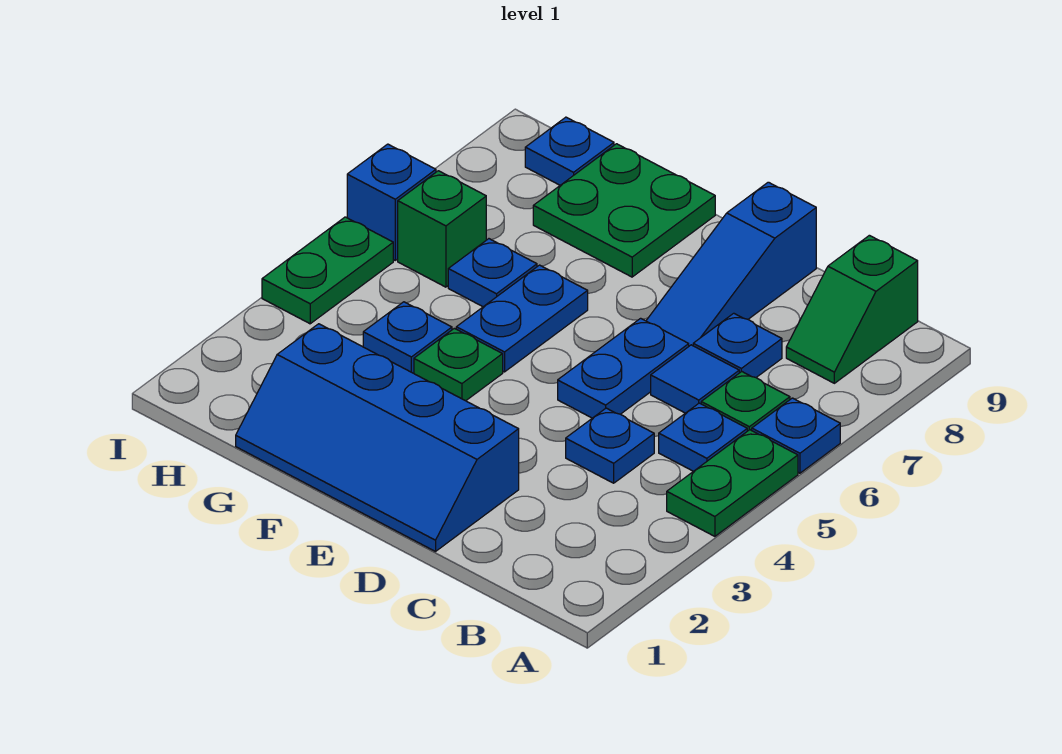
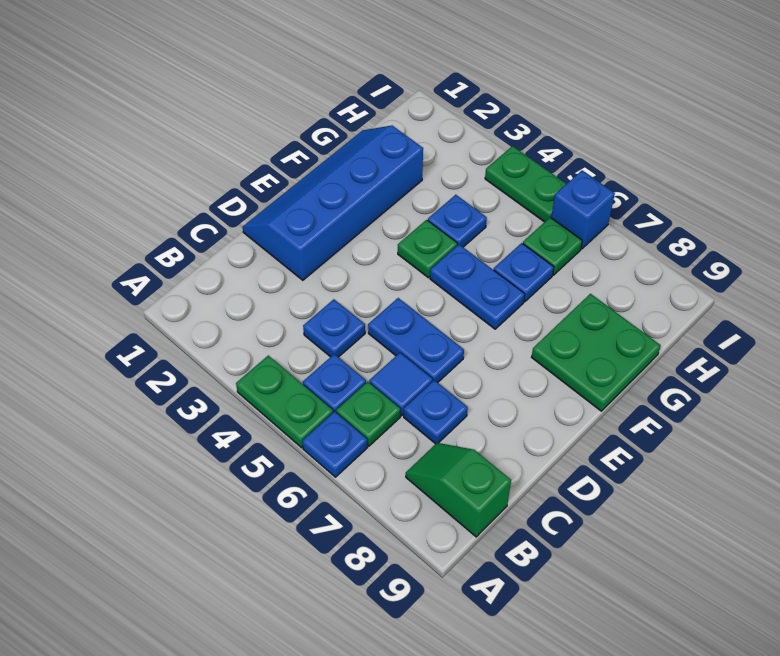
blue slope D7:D9 level 1 top 9 -> none
green brick H6 level 1 -> green plate H6 level 1
blue plate H9 level 1 -> none

